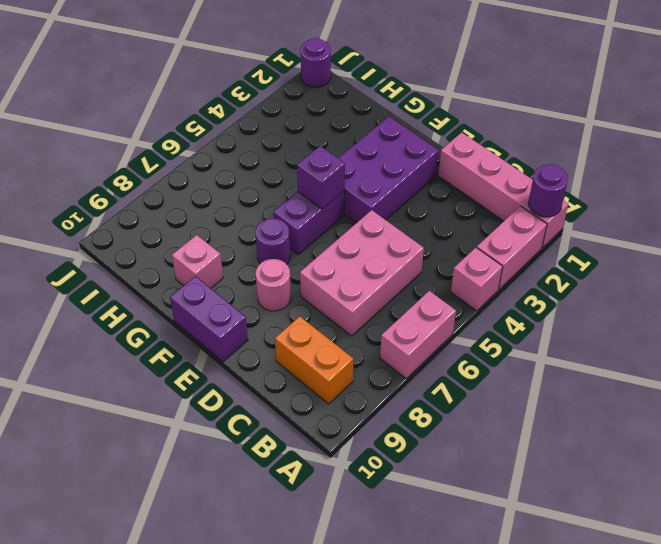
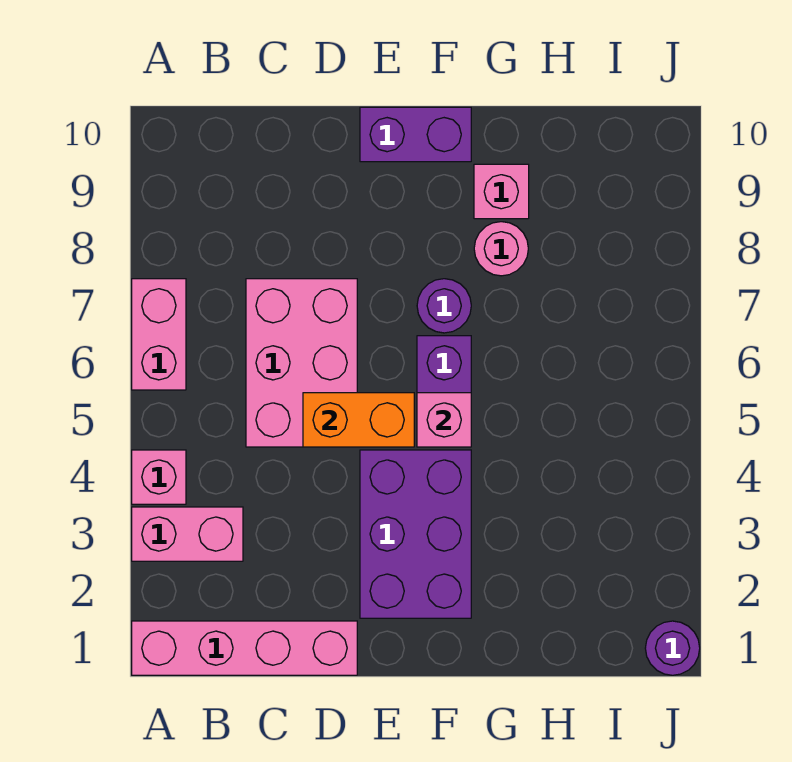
purple round brick A1 level 2 -> none
pink brick A2:A3 level 1 -> pink brick A3:B3 level 1
orange brick B9:C9 level 1 -> orange brick D5:E5 level 2
pink round brick E8 level 1 -> pink round brick G8 level 1
purple brick F5 level 2 -> pink brick F5 level 2

